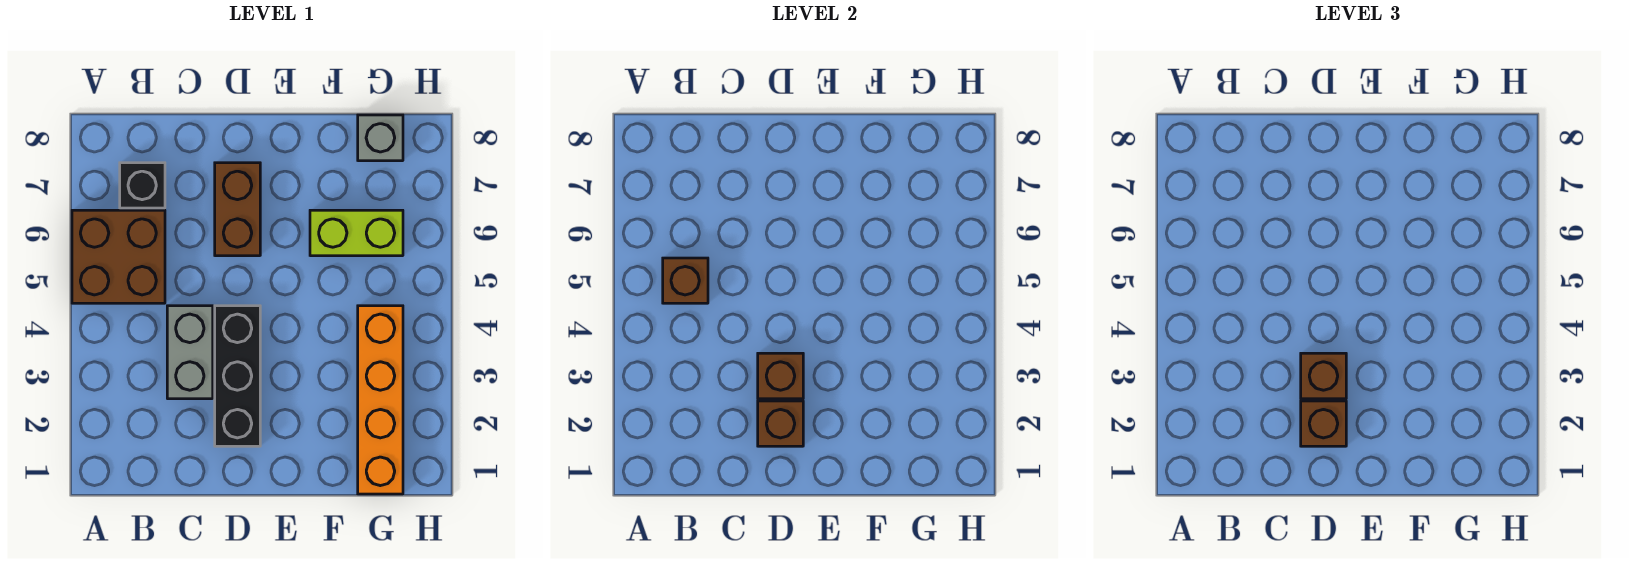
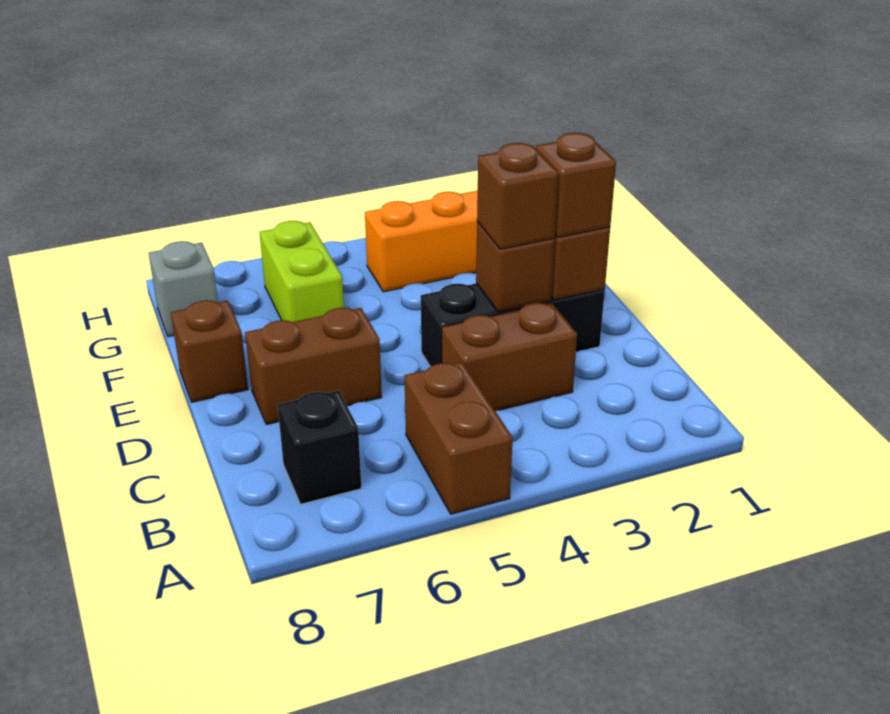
brown brick A5:B6 level 1 -> brown brick A5:B5 level 1
brown brick B5 level 2 -> brown brick E8 level 1
grey brick C3:C4 level 1 -> brown brick C3:C4 level 1

